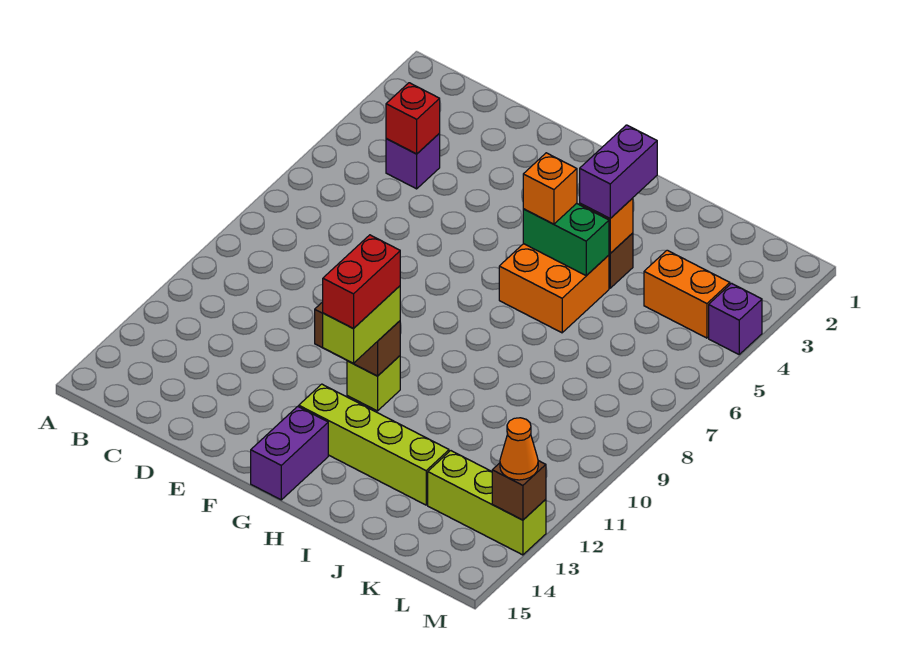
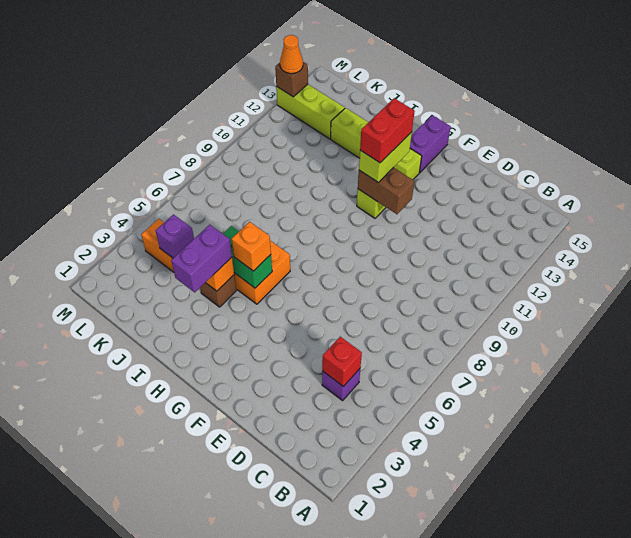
purple brick M4 level 1 -> purple brick K4 level 2

